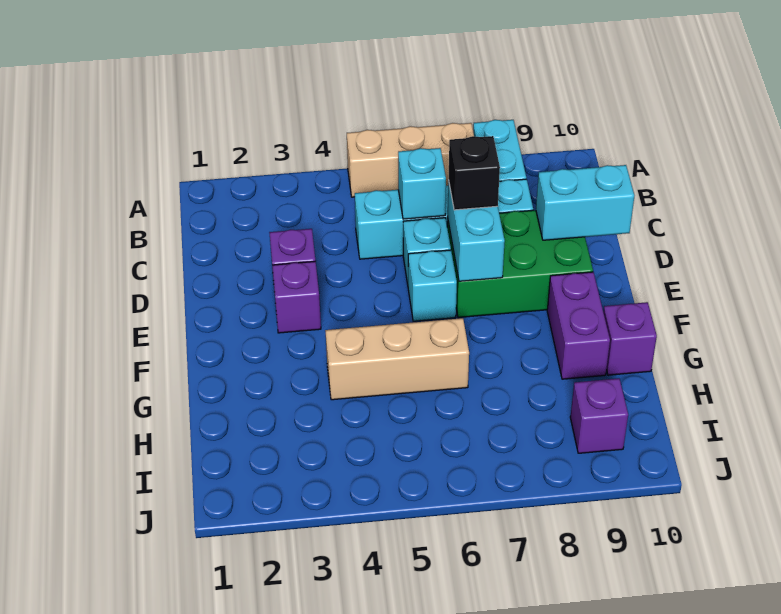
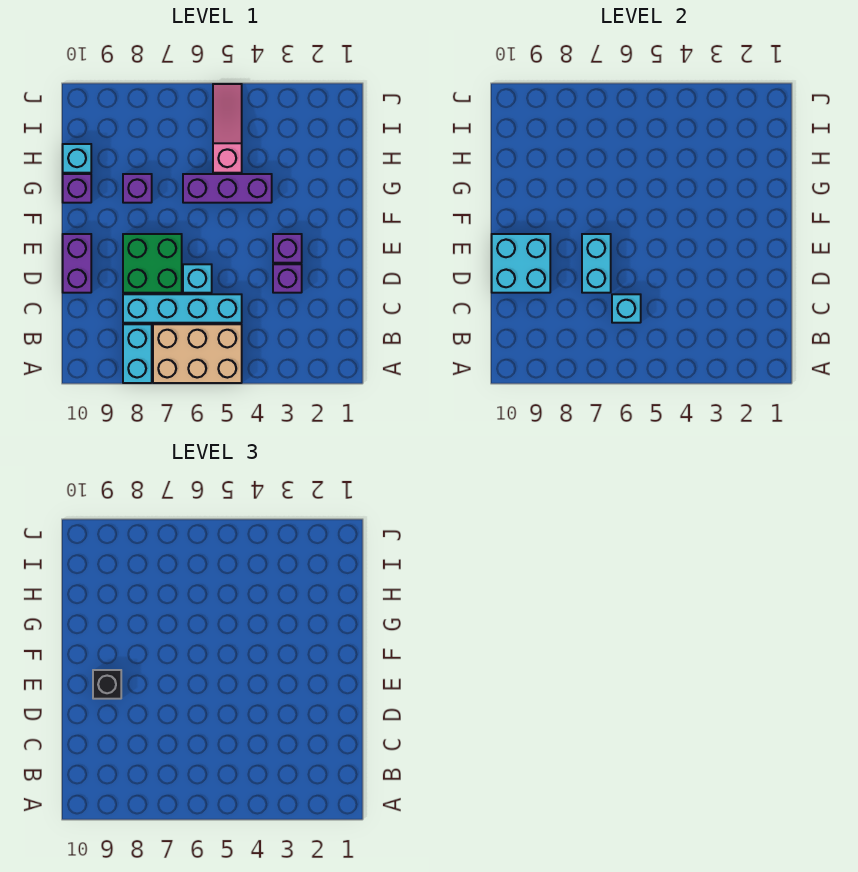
tan brick A5:A7 level 1 -> tan brick A5:B7 level 1
green brick D7:E9 level 1 -> green brick D7:E8 level 1
black brick D7 level 3 -> black brick E9 level 3
cyan brick D9:D10 level 2 -> cyan brick D9:E10 level 2
cyan brick E6 level 1 -> cyan brick H10 level 1
purple brick F9:G9 level 1 -> purple brick D10:E10 level 1
tan brick G4:G6 level 1 -> purple brick G4:G6 level 1
none -> pink slope H5:J5 level 1 top H
purple brick I9 level 1 -> purple brick G8 level 1

